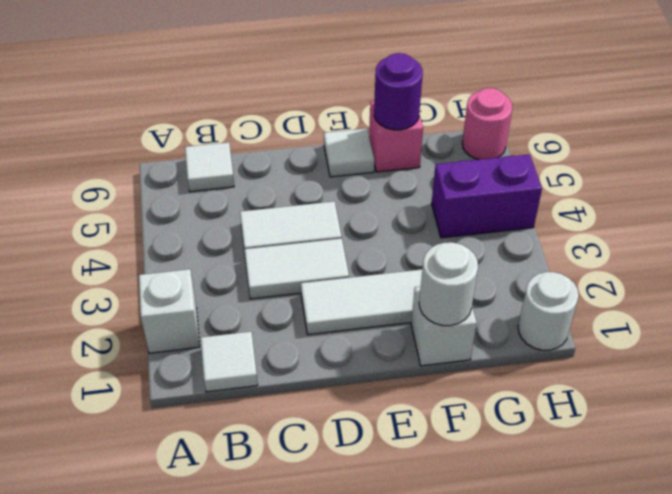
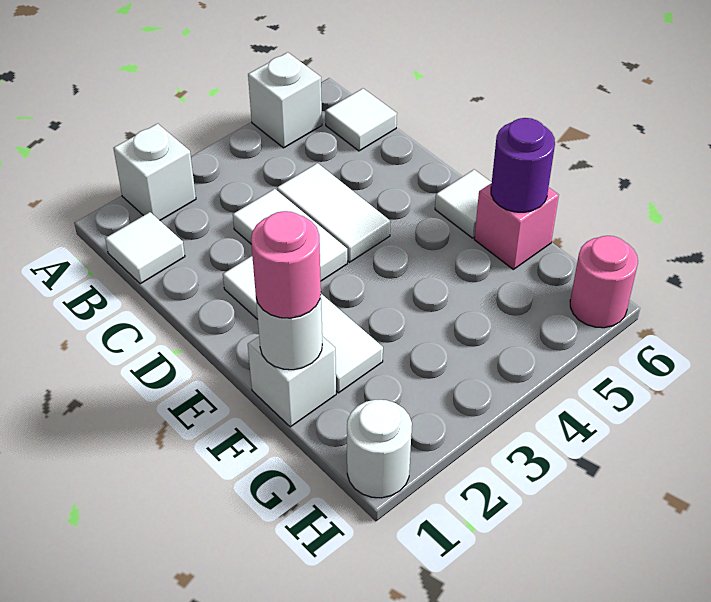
none -> white brick A5 level 1
none -> pink round brick F1 level 3
purple brick G4:H4 level 1 -> none

